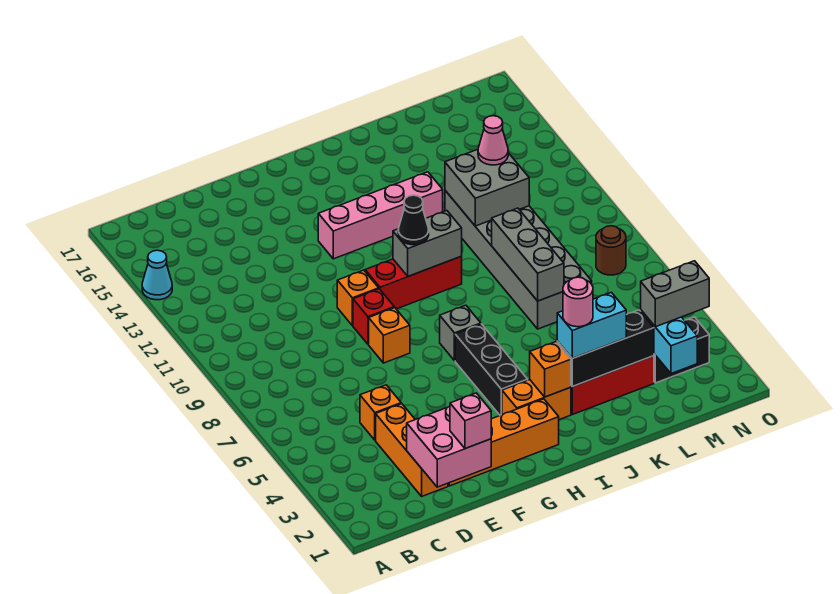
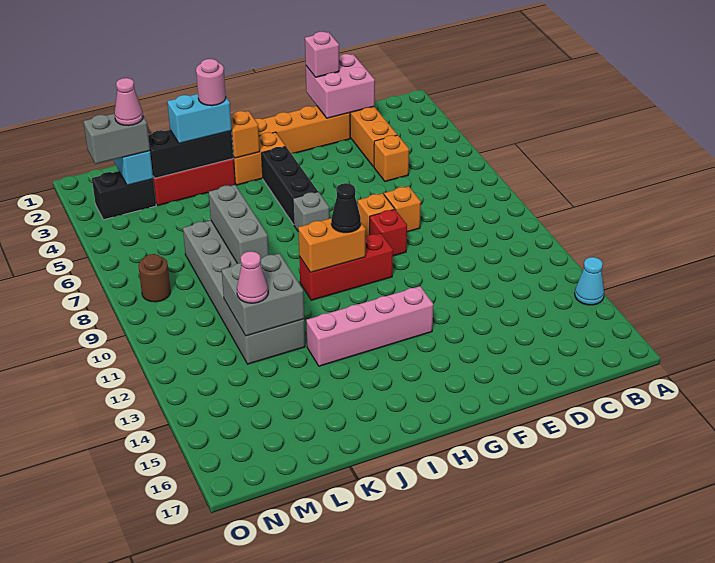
orange brick F10 level 1 -> orange brick E8 level 1
grey brick H10:I10 level 2 -> orange brick H10:I10 level 2
none -> pink cone M3 level 4

